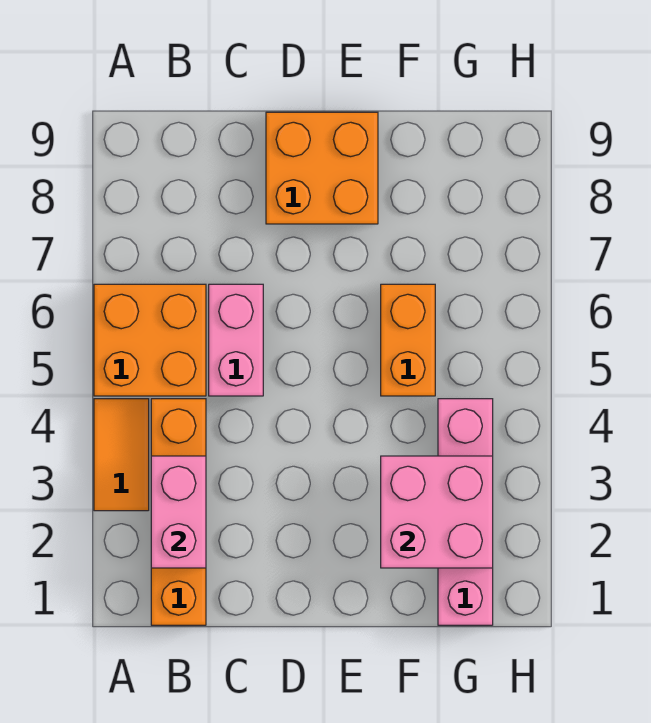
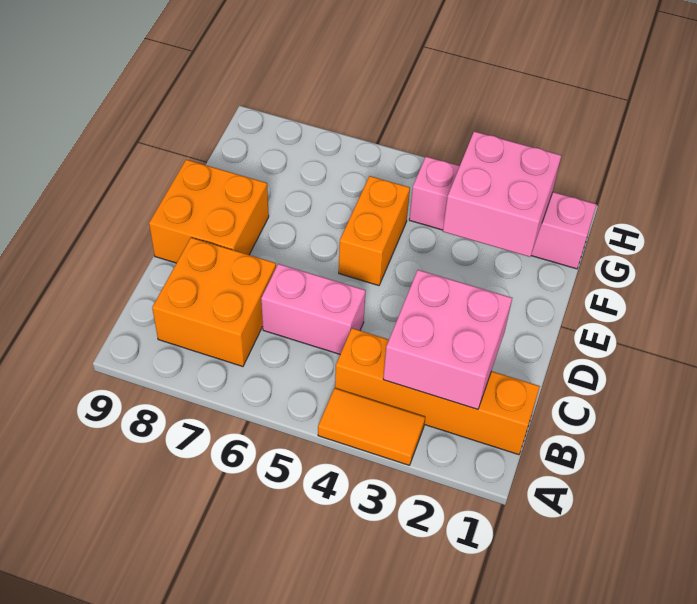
orange brick A5:B6 level 1 -> orange brick B7:C8 level 1
pink brick B2:B3 level 2 -> pink brick B2:C3 level 2
orange brick F5:F6 level 1 -> orange brick E5:F5 level 1

